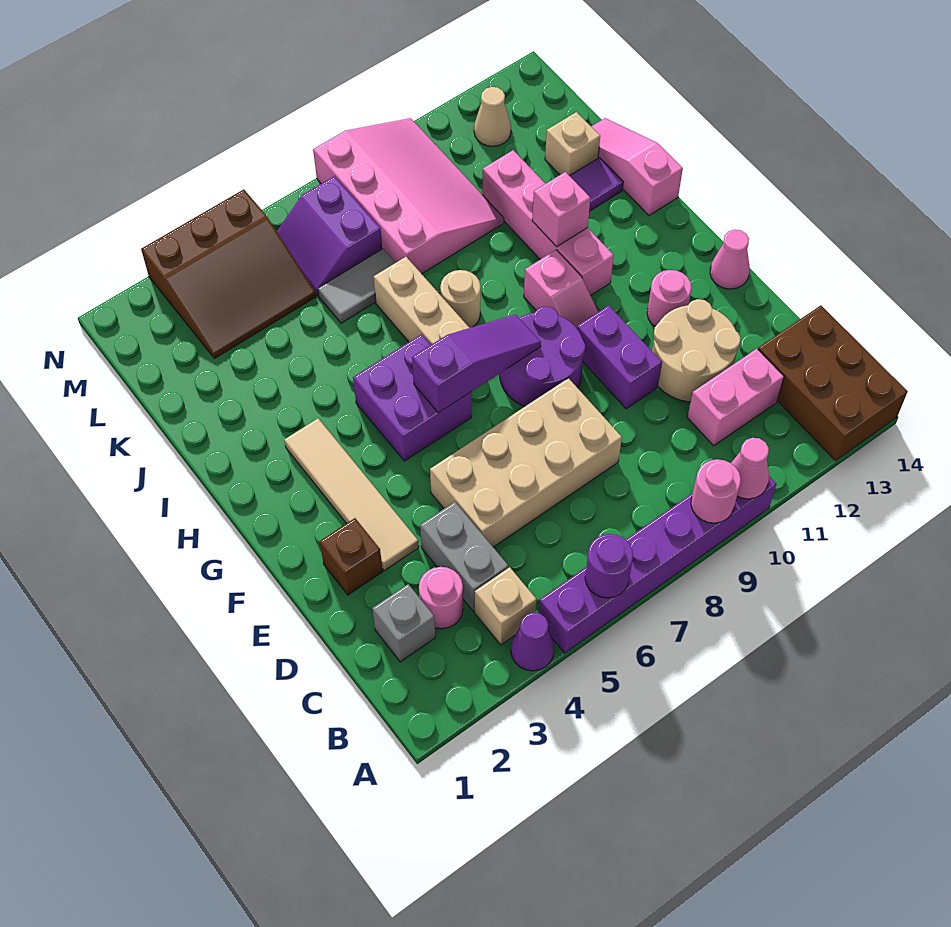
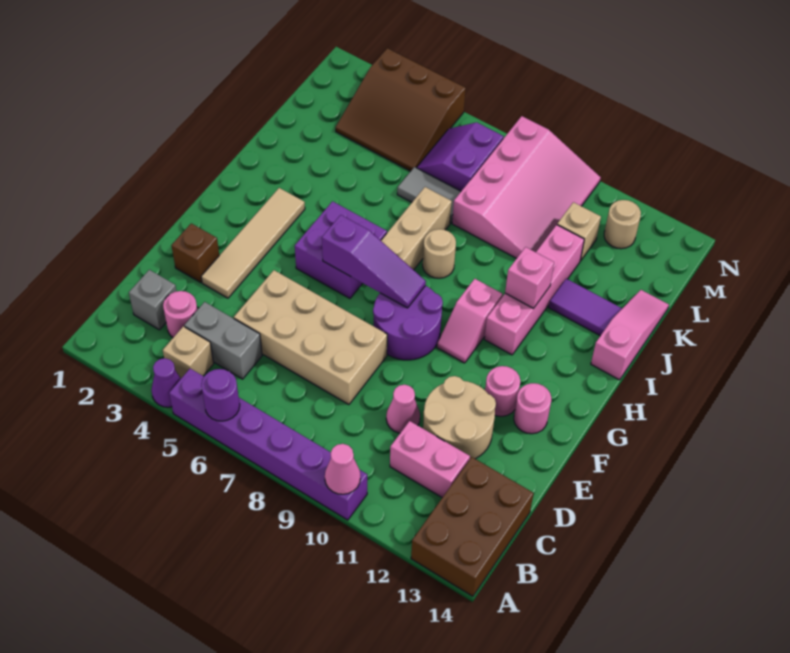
pink round brick A9 level 2 -> pink round brick F13 level 1
grey brick C4:D4 level 1 -> grey brick C4:C5 level 1
purple brick E10:F10 level 1 -> none
pink cone F14 level 1 -> pink cone D10 level 1
tan brick K13 level 1 -> tan brick L11 level 1
tan cone M12 level 1 -> tan round brick M12 level 1

